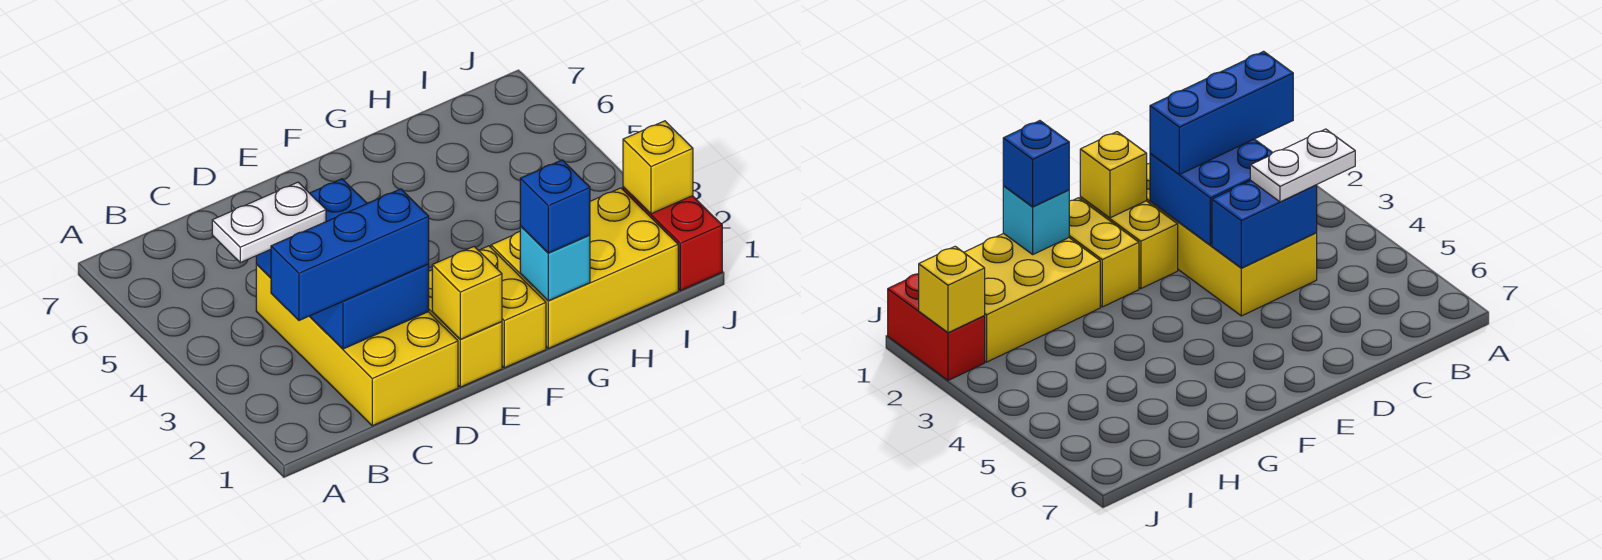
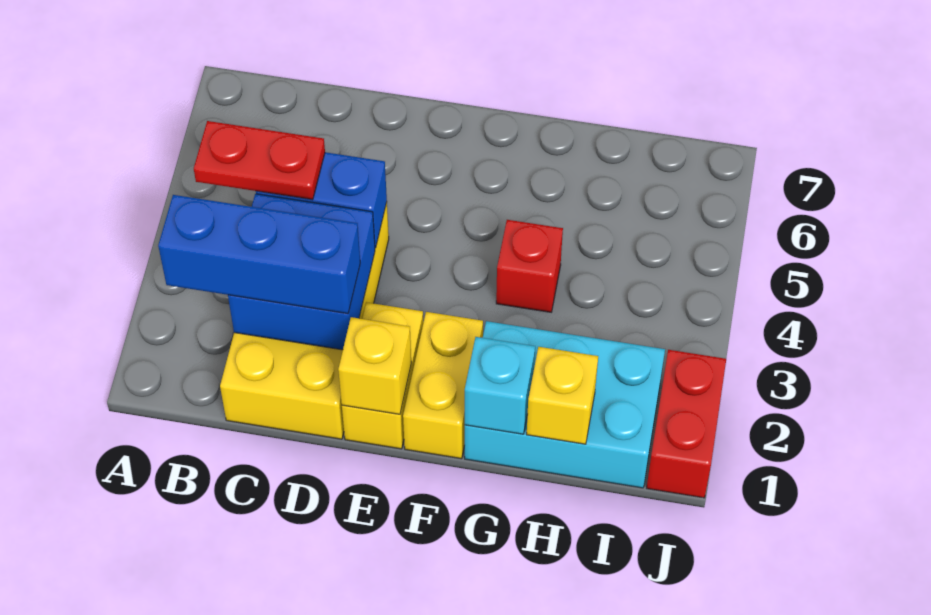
white plate B4:C4 level 3 -> red plate B4:C4 level 3
yellow brick G1:I2 level 1 -> cyan brick G1:I2 level 1
blue brick G1 level 3 -> none
none -> red brick G4 level 1
yellow brick J2 level 2 -> yellow brick H1 level 2

